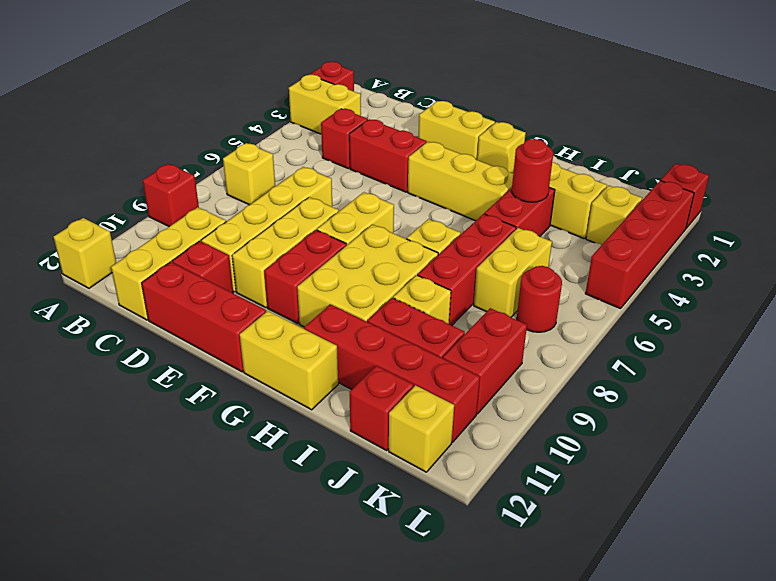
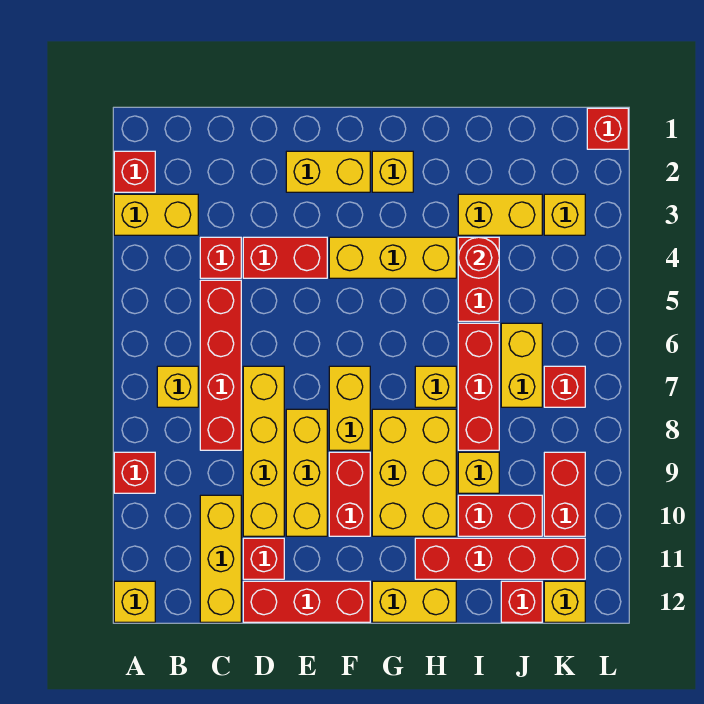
red round brick K7 level 1 -> red brick K7 level 1
red brick L2:L5 level 1 -> red brick C5:C8 level 1

